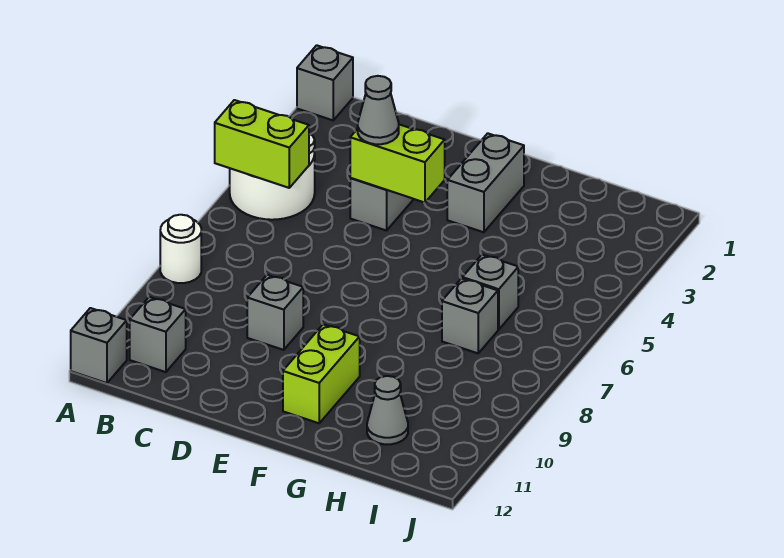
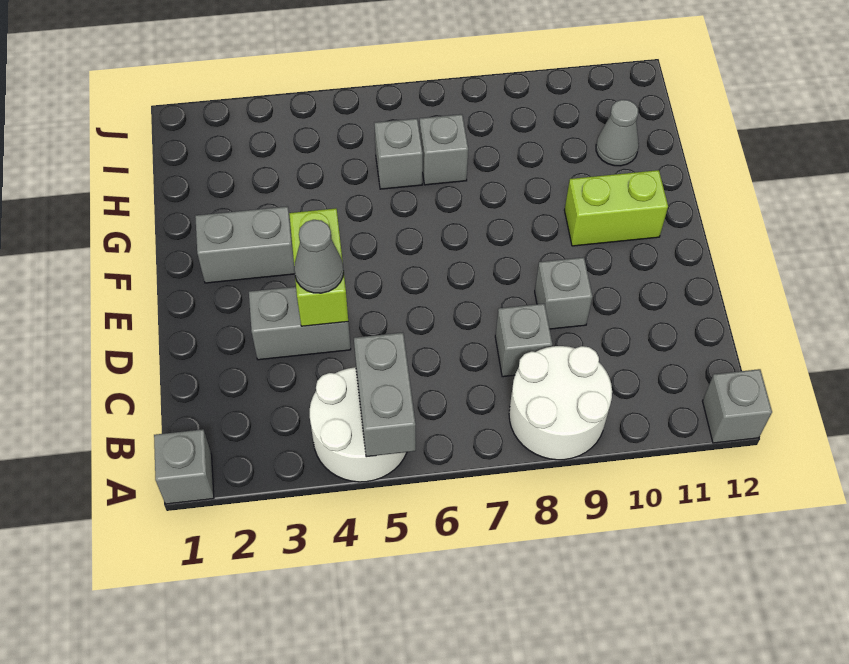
lime brick A5:B5 level 2 -> grey brick A5:B5 level 2
white round brick A8 level 1 -> white round brick A8:B9 level 1
grey brick B11 level 1 -> grey brick C8 level 1

